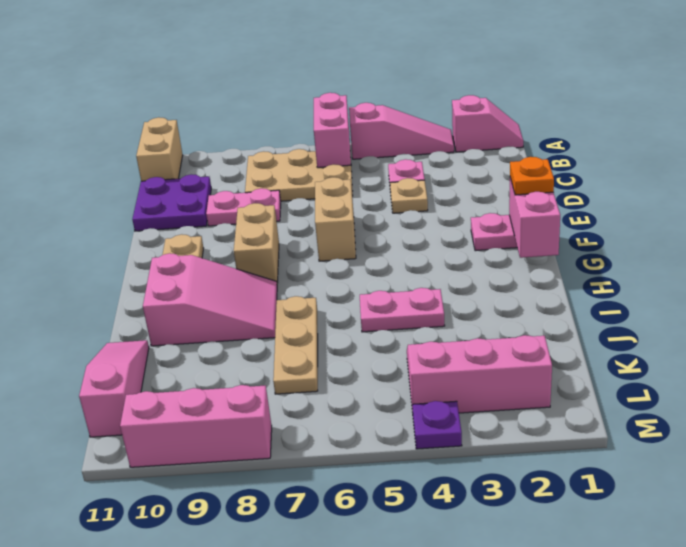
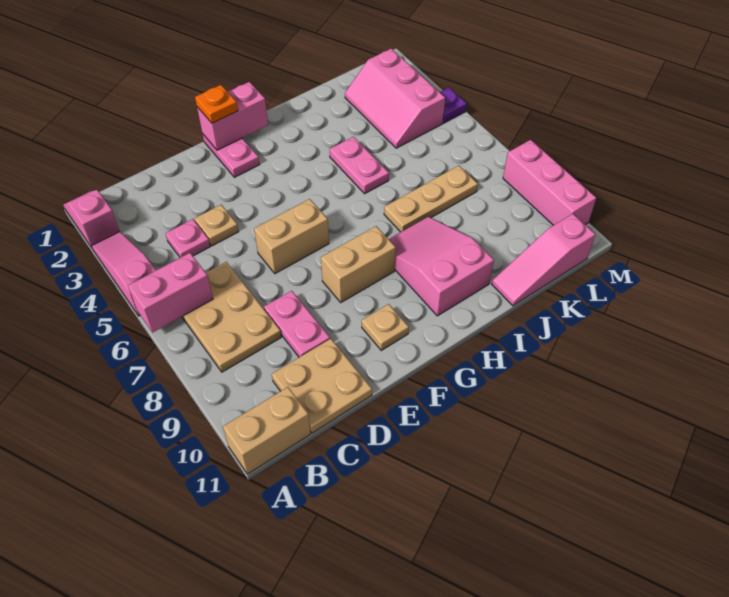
purple plate C10:D11 level 1 -> tan plate C10:D11 level 1

